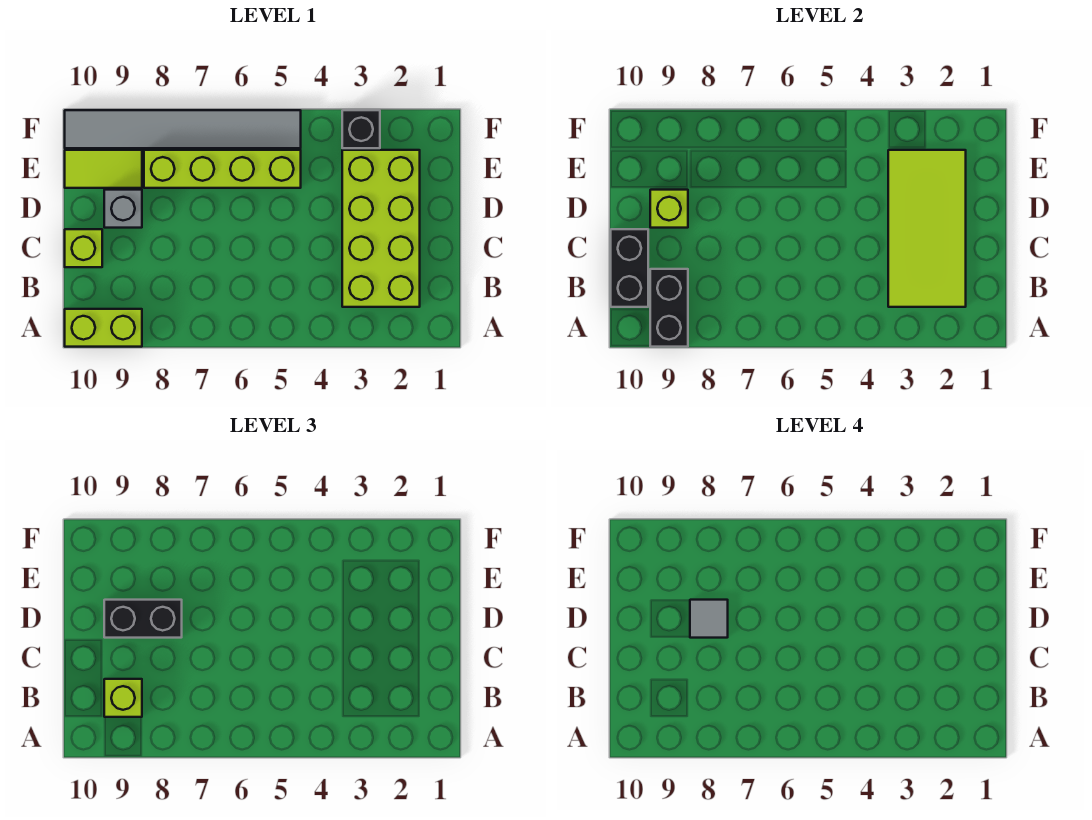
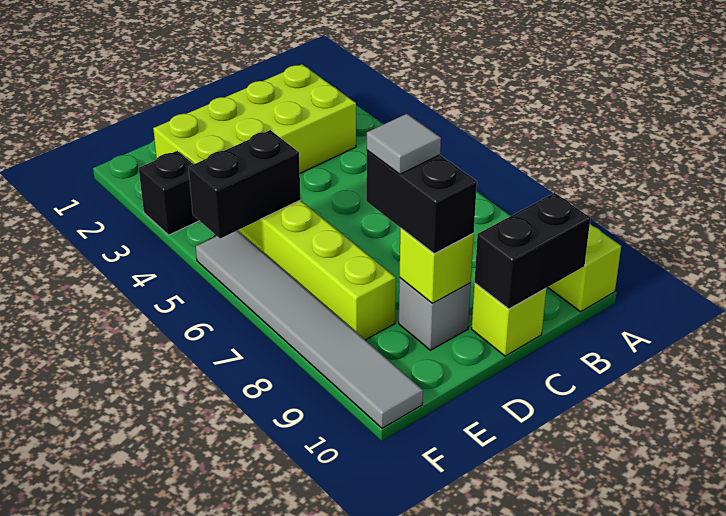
black brick A9:B9 level 2 -> black brick E5:F5 level 2
lime tile B2:E3 level 2 -> none
lime brick B9 level 3 -> none
lime tile E9:E10 level 1 -> none

